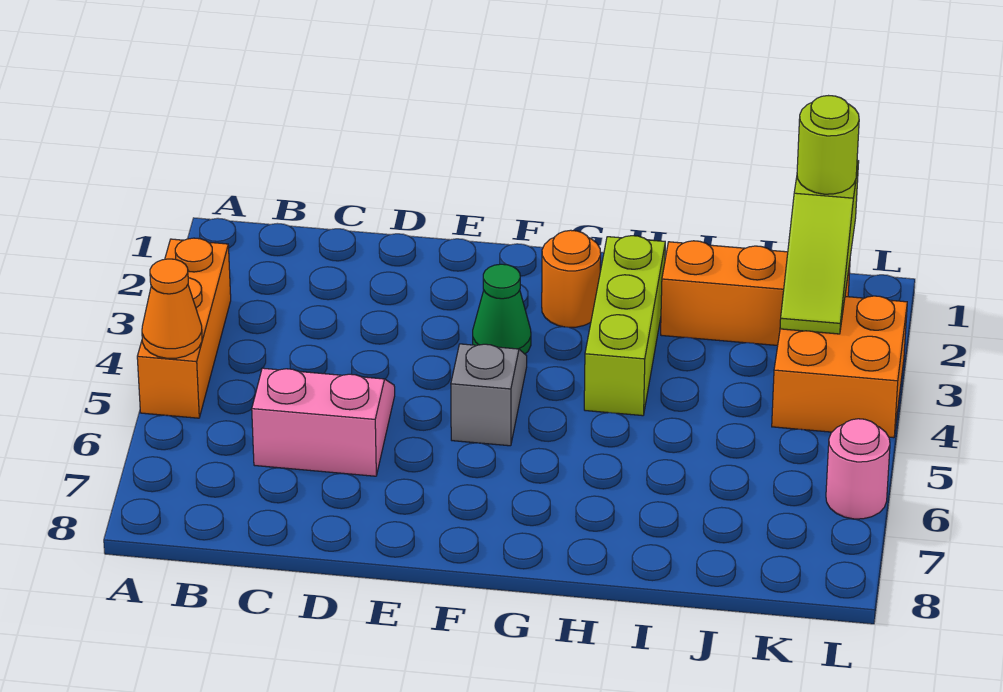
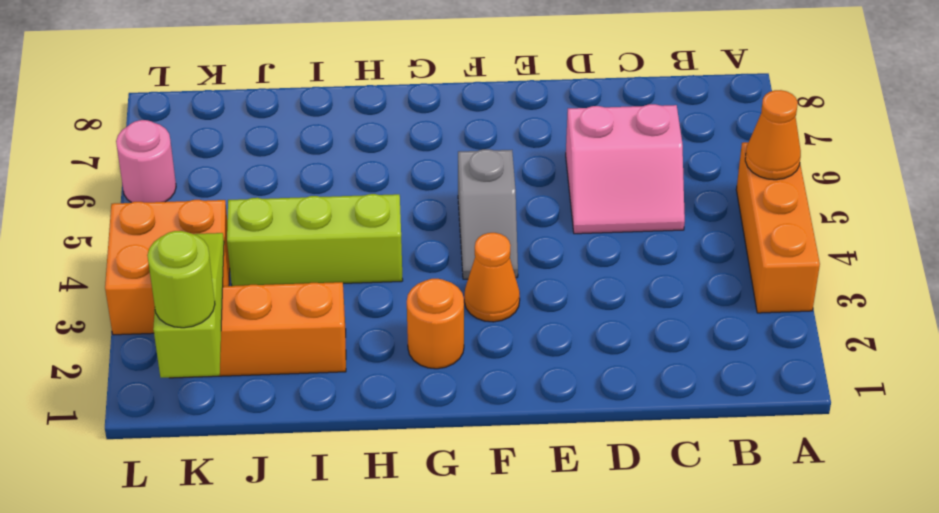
green cone F3 level 1 -> orange cone F3 level 1
lime brick H2:H4 level 1 -> lime brick H4:J4 level 1

